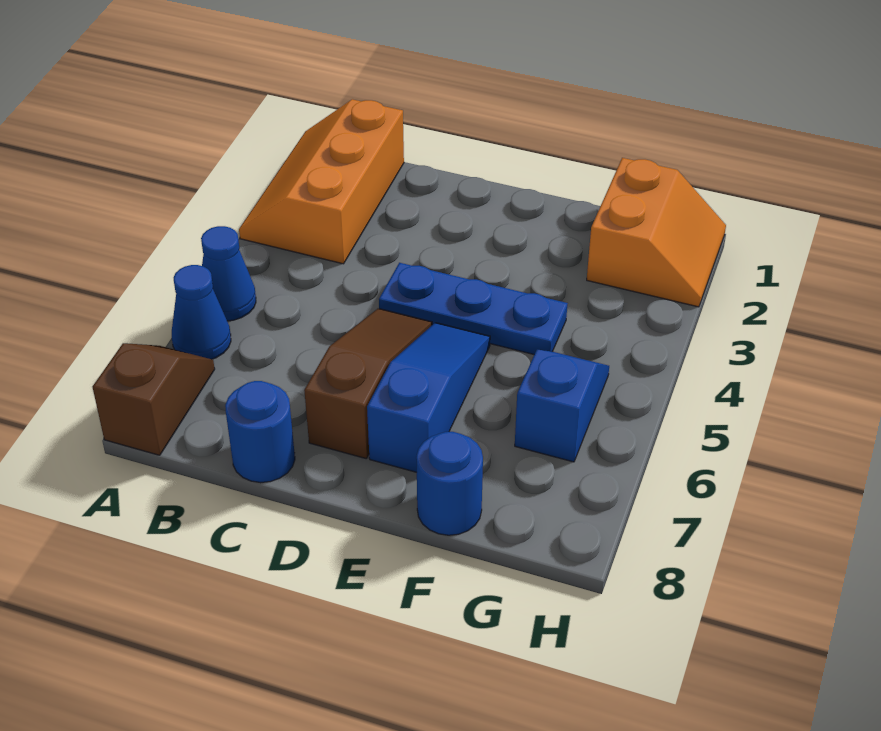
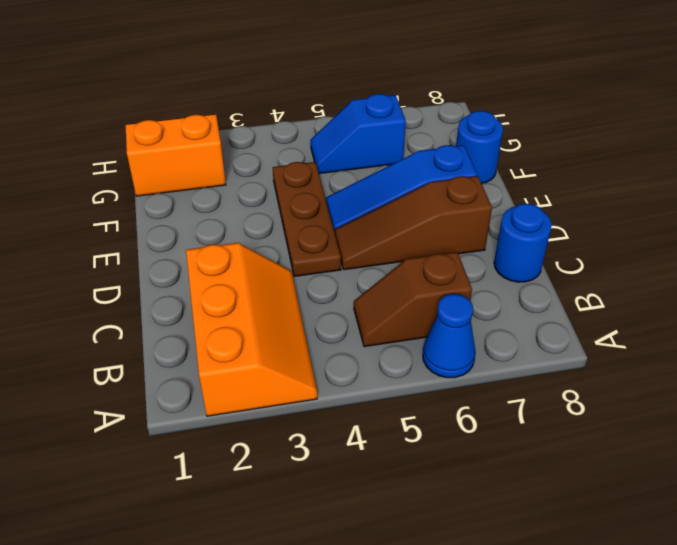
orange slope A1:B3 level 1 top B -> orange slope A2:C3 level 1 top 2
blue cone A5 level 1 -> none
brown slope A7:A8 level 1 top 8 -> brown slope B5:B6 level 1 top 6
blue plate D4:F4 level 1 -> brown plate D4:F4 level 1

